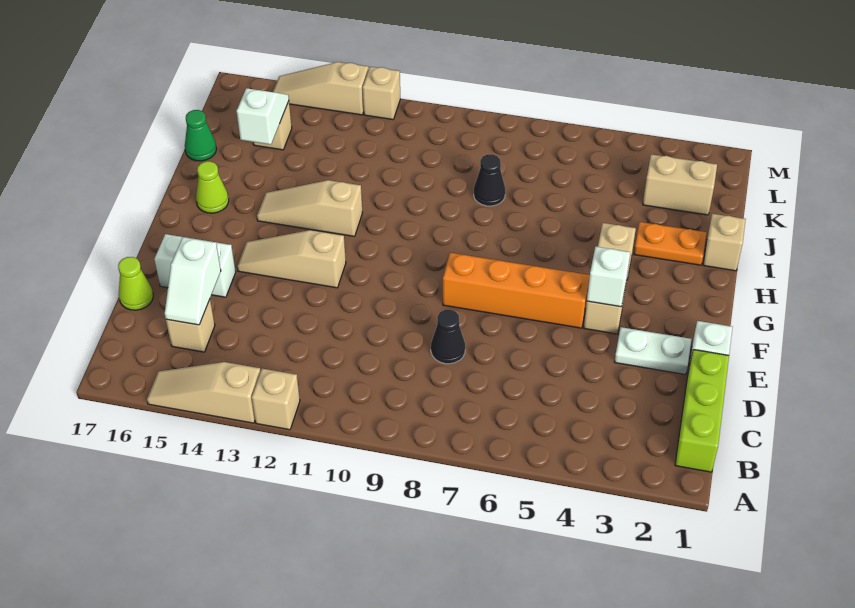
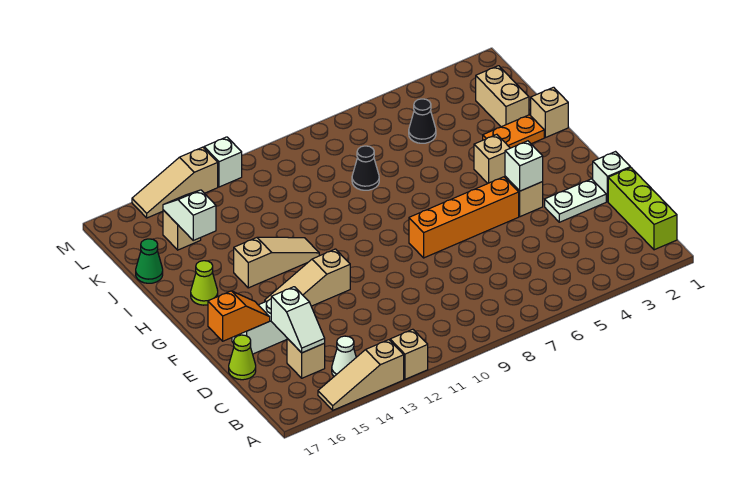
none -> white cone B14 level 1
black cone D8 level 1 -> black cone K5 level 1
none -> orange slope E16:E17 level 2 top 17
tan slope H12:H14 level 1 top 12 -> tan slope H12:H14 level 1 top 14
tan brick K2:K3 level 1 -> tan brick J2:K2 level 1
tan brick M12 level 1 -> white brick M12 level 1

